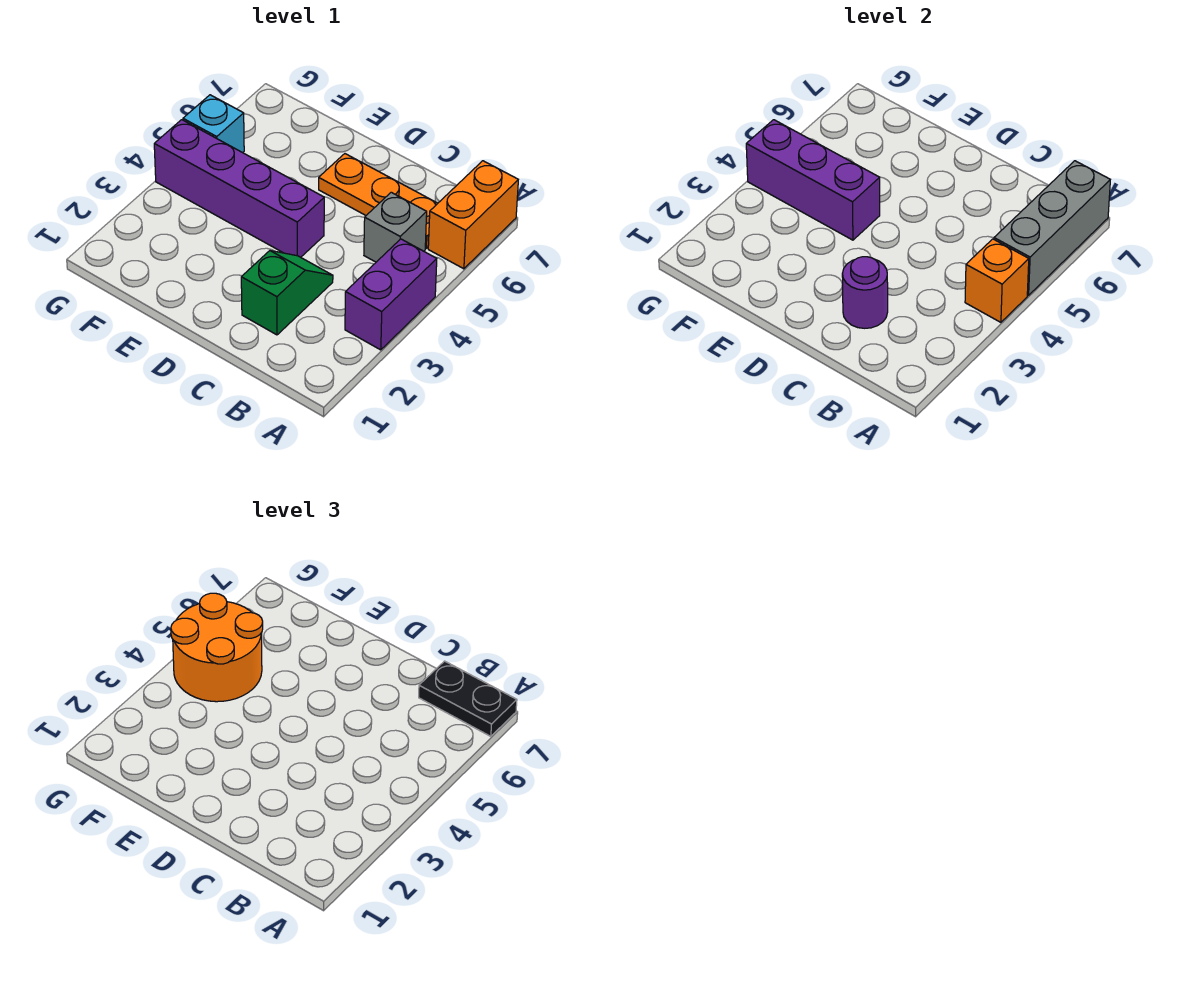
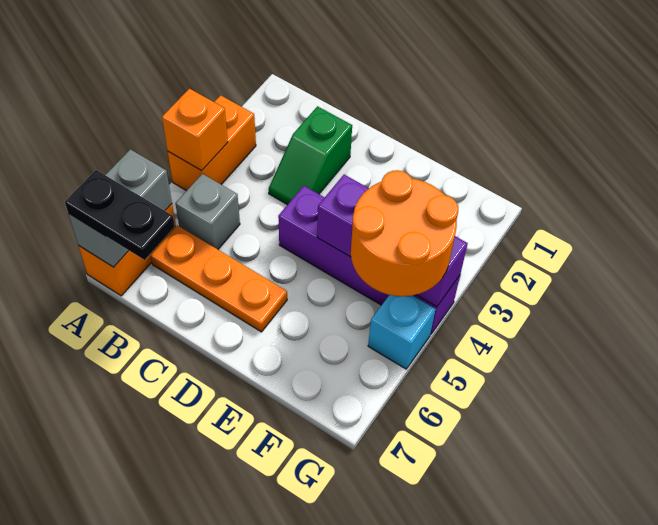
purple brick A3:A4 level 1 -> orange brick A3:A4 level 1
grey brick A5:A7 level 2 -> grey brick A6:A7 level 2
purple round brick C2 level 2 -> none

